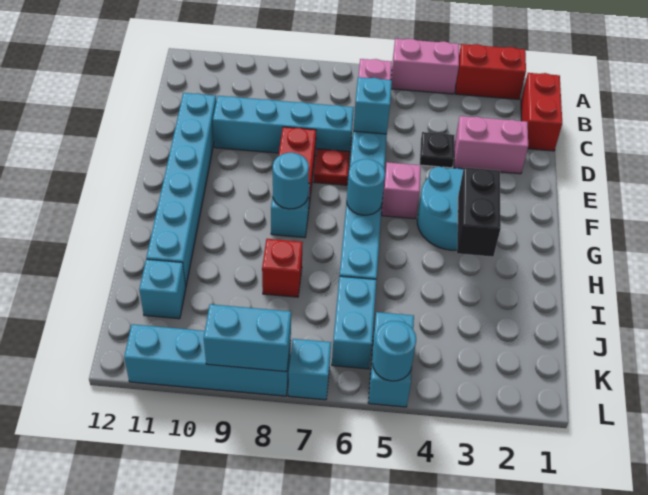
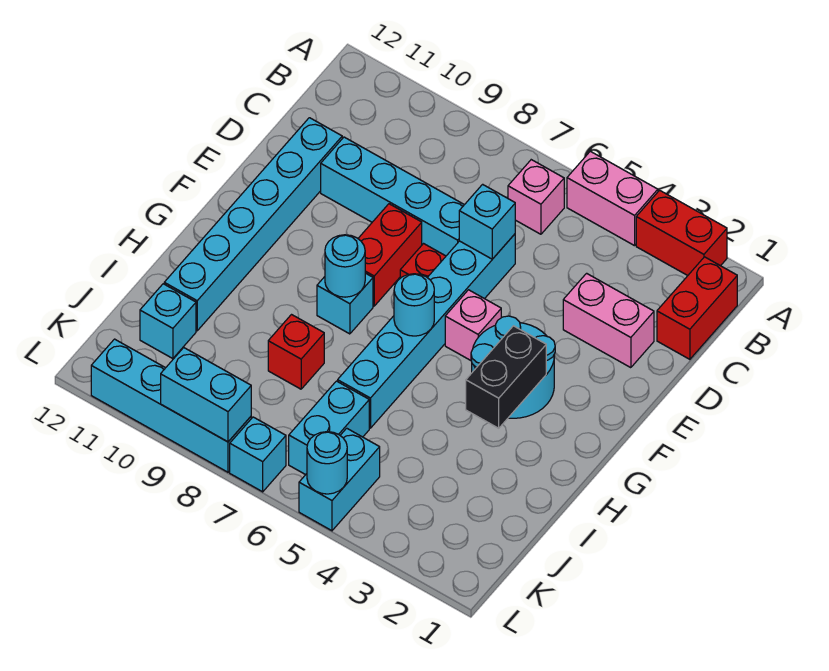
black plate D4 level 1 -> none

